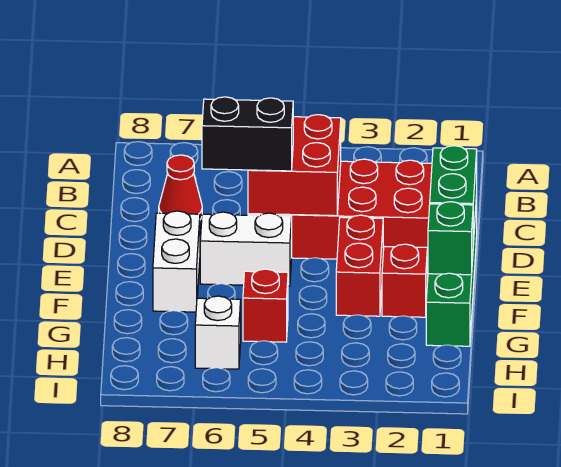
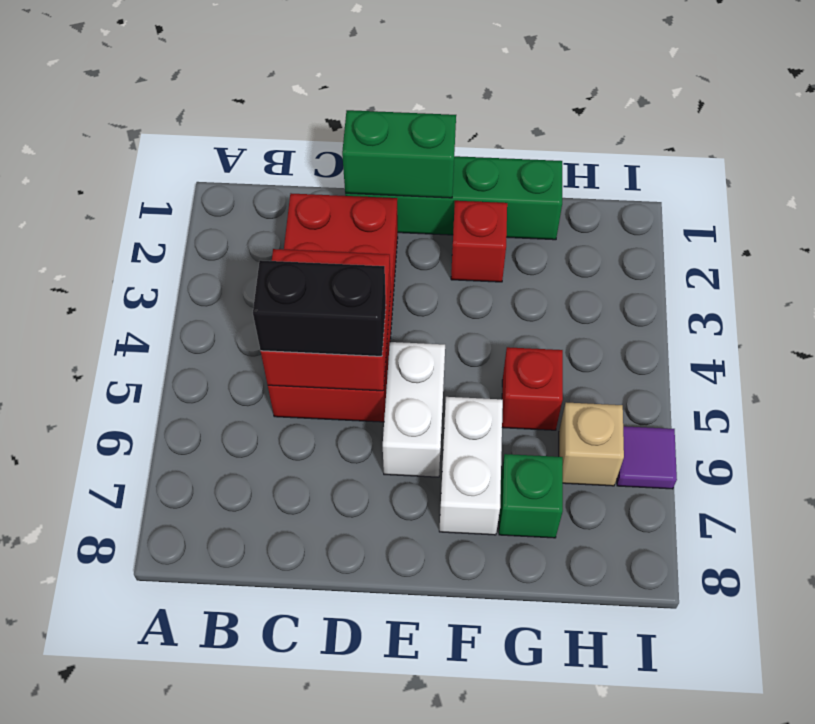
red cone C7 level 1 -> none
black brick D5:D6 level 3 -> black brick C5:D5 level 3
red brick E3:F3 level 1 -> none
white brick E7:F7 level 1 -> white brick F6:F7 level 1
green brick F1 level 2 -> green brick G7 level 1
white brick H6 level 1 -> tan brick H6 level 1
none -> purple tile I6 level 1

